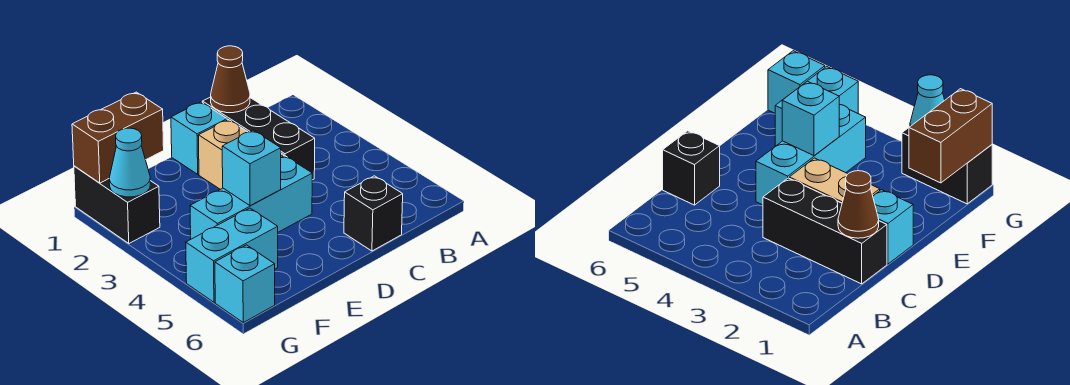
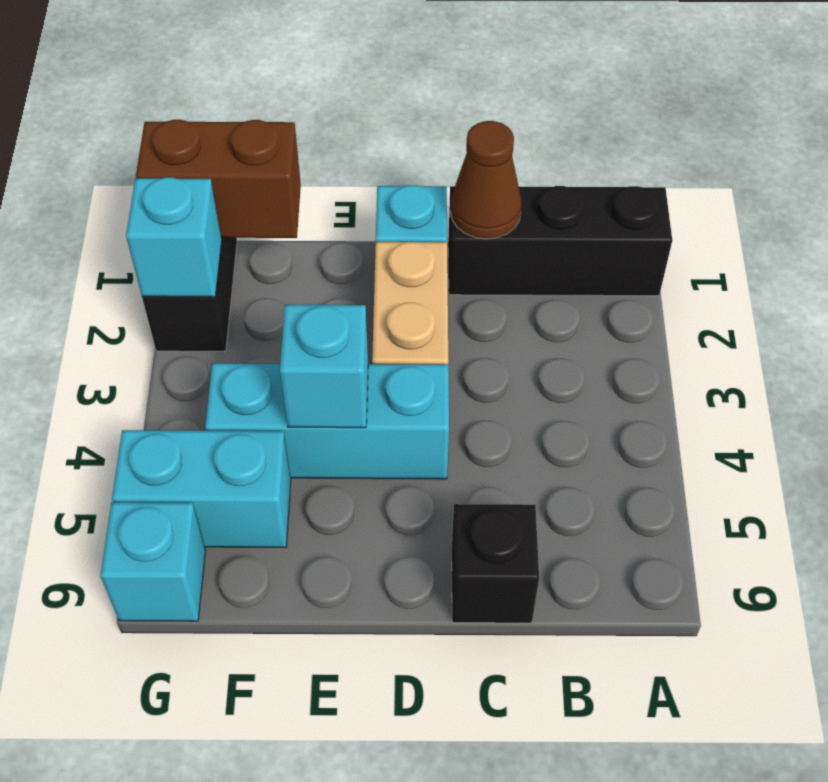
black brick C1:C3 level 1 -> black brick A1:C1 level 1
cyan cone G2 level 2 -> cyan brick G2 level 2

